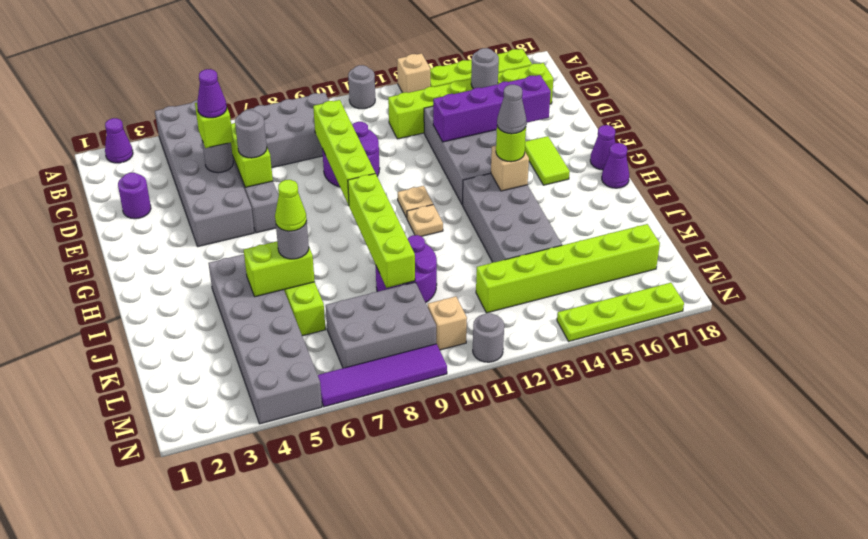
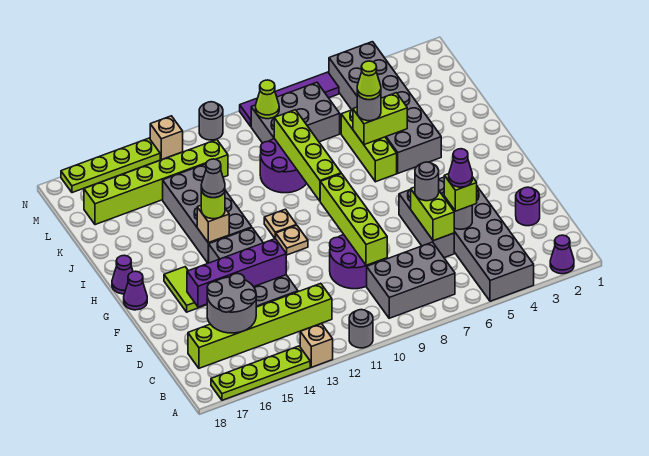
grey round brick C15 level 2 -> grey round brick C15:D16 level 2
none -> lime cone M9 level 2
tan brick M10 level 1 -> tan brick N13 level 1

